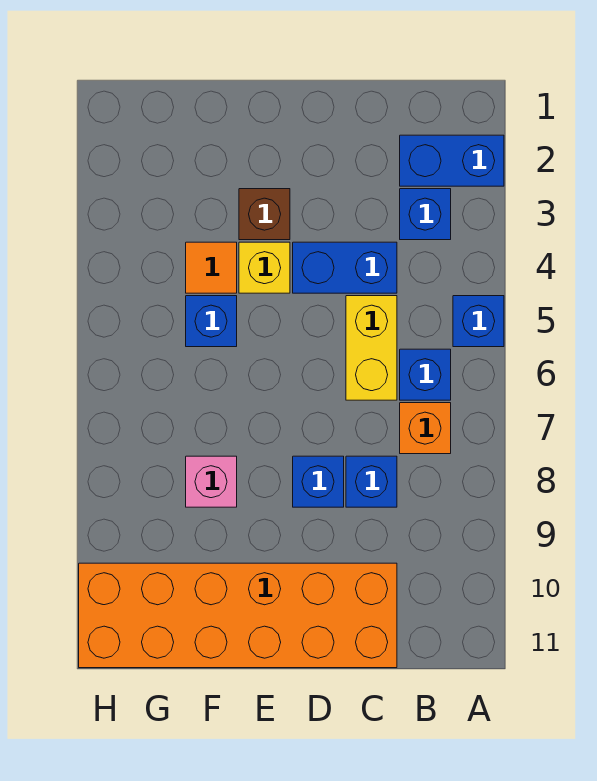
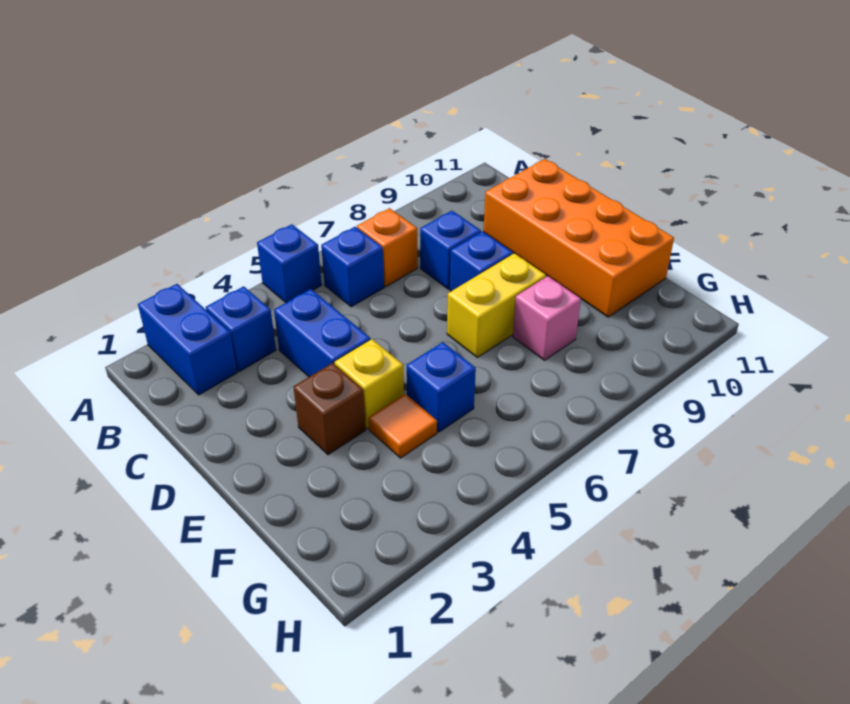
yellow brick C5:C6 level 1 -> yellow brick E7:E8 level 1
orange brick C10:H11 level 1 -> orange brick C10:F11 level 1

